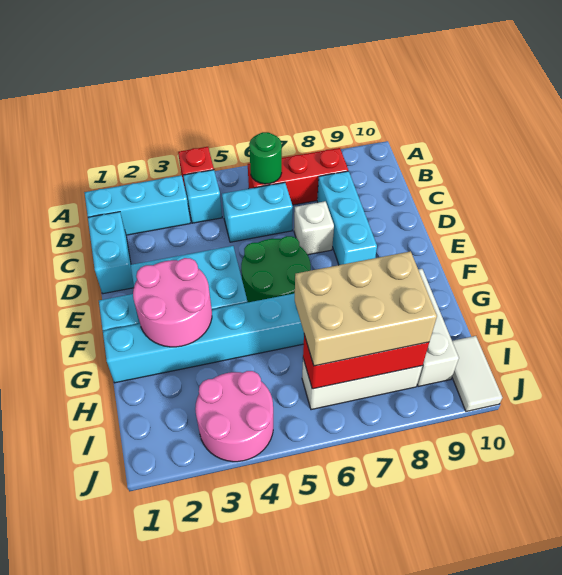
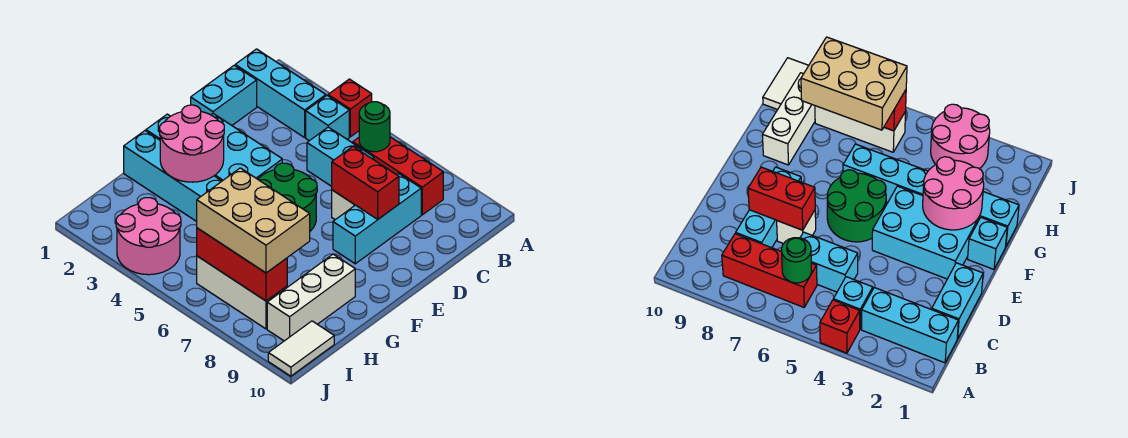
none -> red brick D7:D8 level 2

